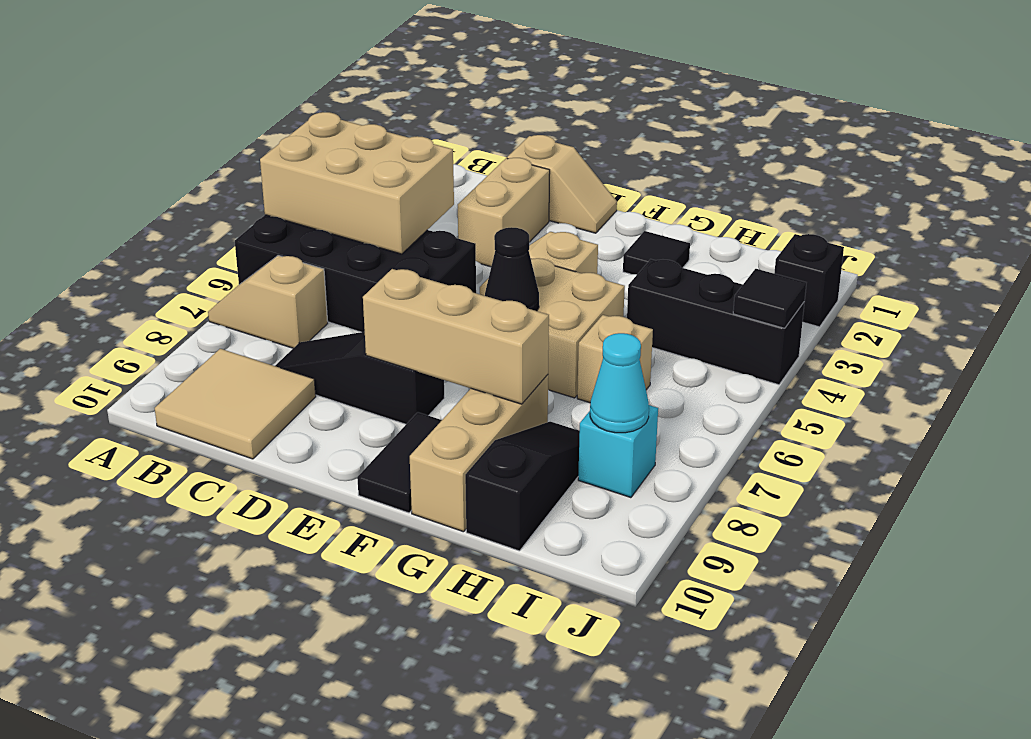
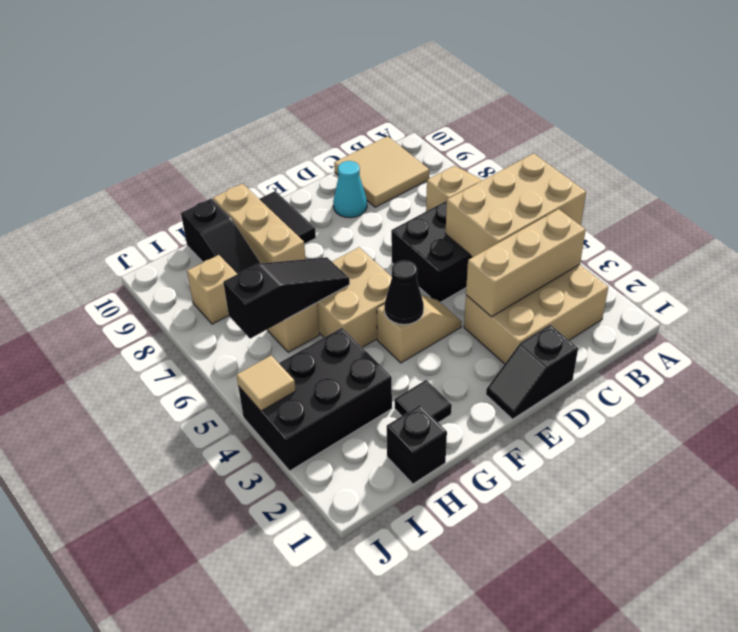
black slope C8:E8 level 1 top E -> black slope G6:I6 level 2 top I
tan slope D1:E1 level 1 top D -> black slope D1:E1 level 1 top D
tan brick D2:D3 level 1 -> tan brick B2:D3 level 1
tan brick E8:G8 level 2 -> tan brick B3:D3 level 2
black cone F6 level 2 -> black cone F4 level 2
black brick H4:J4 level 1 -> black brick H3:J4 level 1
cyan brick I8 level 1 -> tan brick I8 level 1
cyan cone I8 level 2 -> cyan cone D9 level 1
black brick J2 level 1 -> black brick H1 level 1
black tile J4 level 2 -> tan tile J4 level 2

